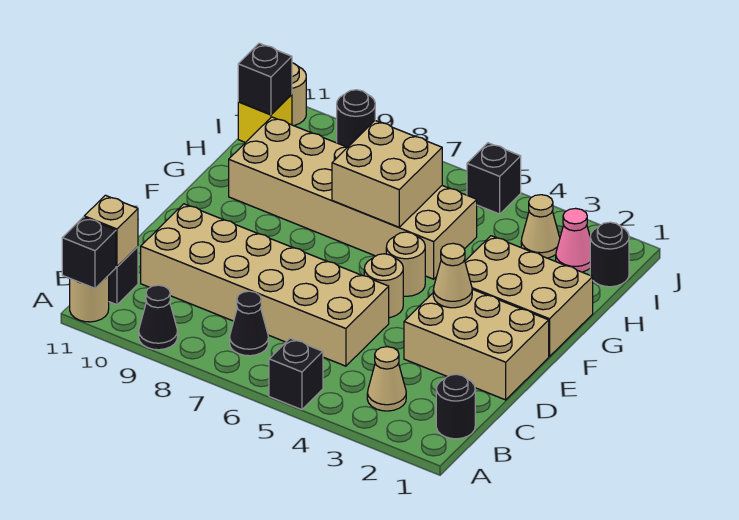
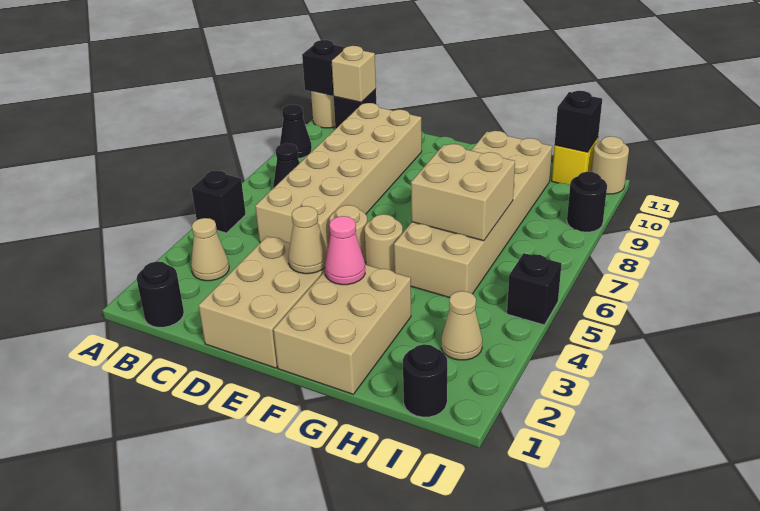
pink cone I2 level 1 -> pink cone F3 level 2

